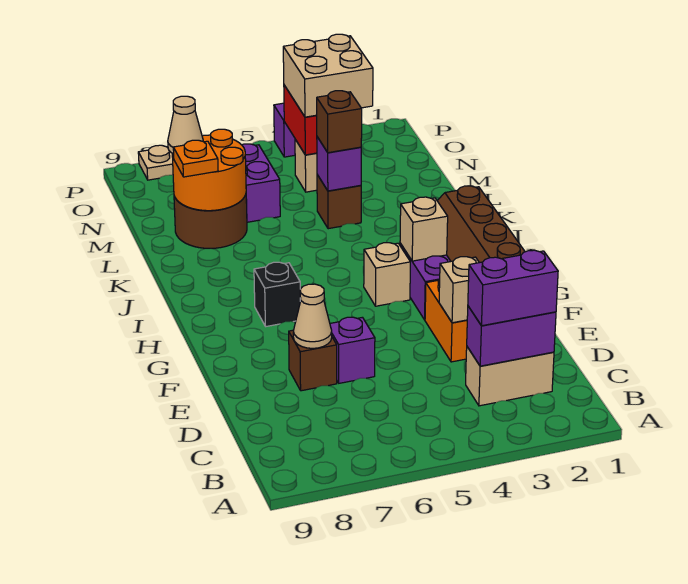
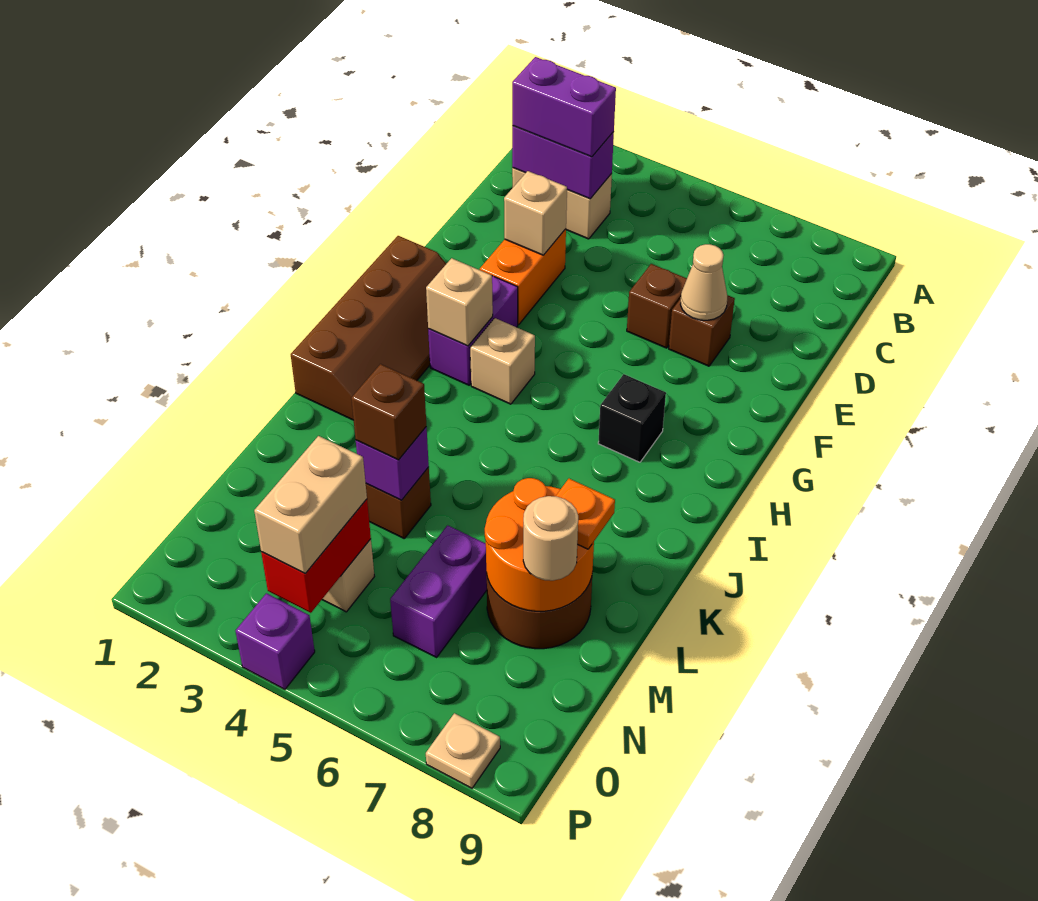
purple brick E6 level 1 -> brown brick E6 level 1
tan cone M8 level 3 -> tan round brick M8 level 3
tan brick N3:O4 level 3 -> tan brick N4:O4 level 3

